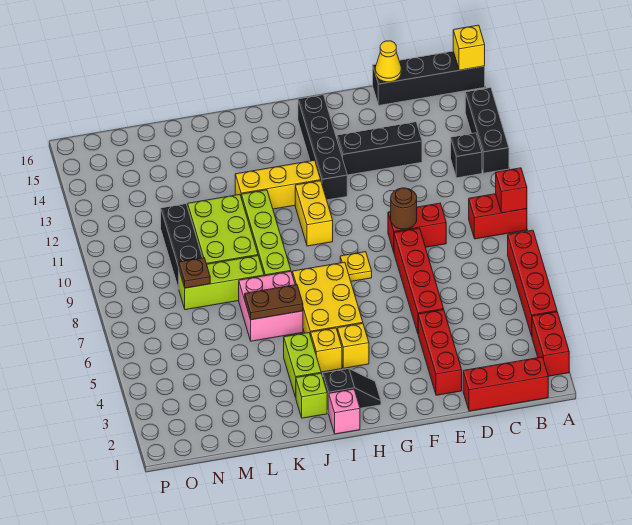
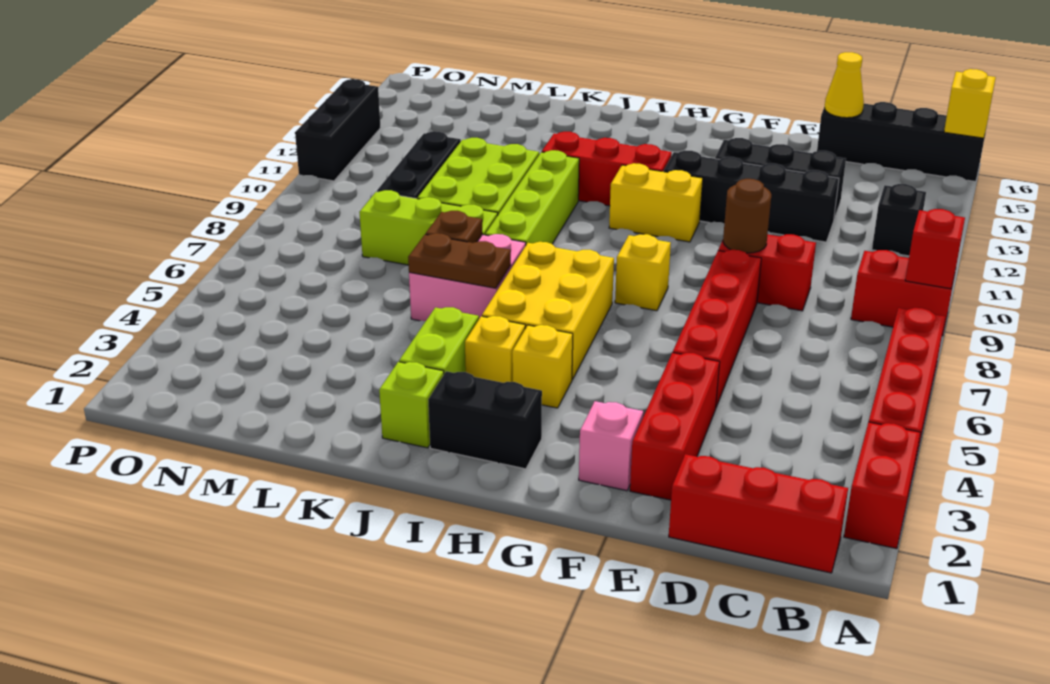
black brick A12:A14 level 1 -> black brick P11:P13 level 1
yellow plate G8 level 1 -> yellow brick G8 level 1
black brick G12:G15 level 1 -> black brick D12:G12 level 1
black slope H2:I2 level 1 top I -> black brick H2:I2 level 1
yellow brick H10:H11 level 1 -> yellow brick G11:H11 level 1
yellow brick H12:J12 level 1 -> red brick H12:J12 level 1
pink brick I1 level 1 -> pink brick F2 level 1
brown plate M8 level 2 -> brown plate K7 level 2

